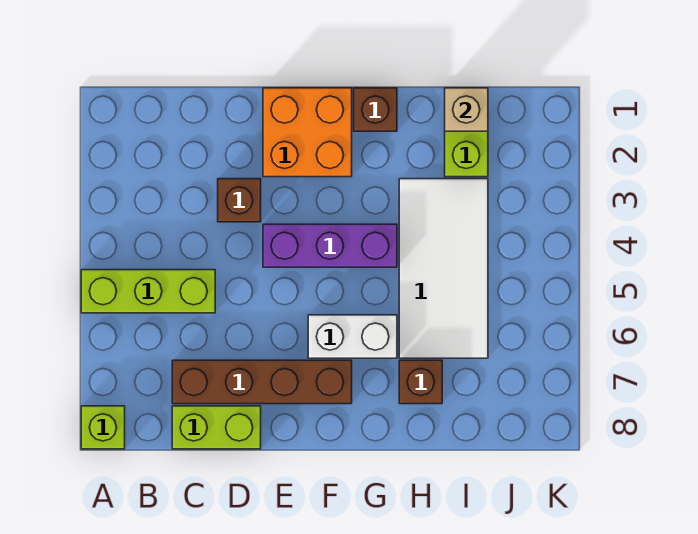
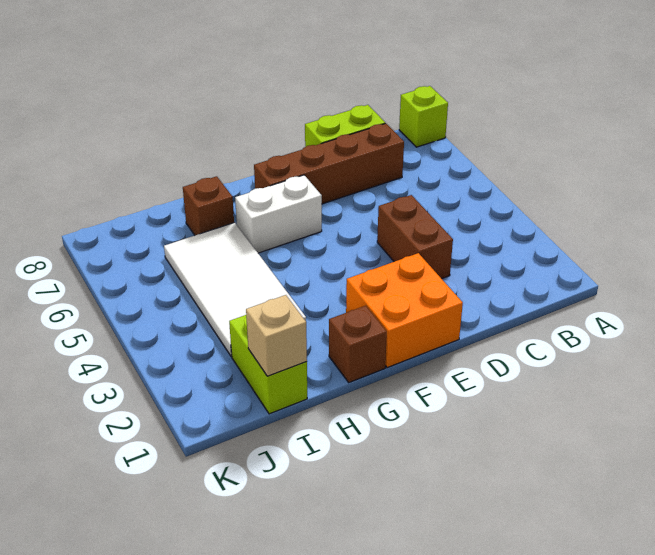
lime brick A5:C5 level 1 -> none
brown brick D3 level 1 -> brown brick D3:D4 level 1
purple brick E4:G4 level 1 -> none

